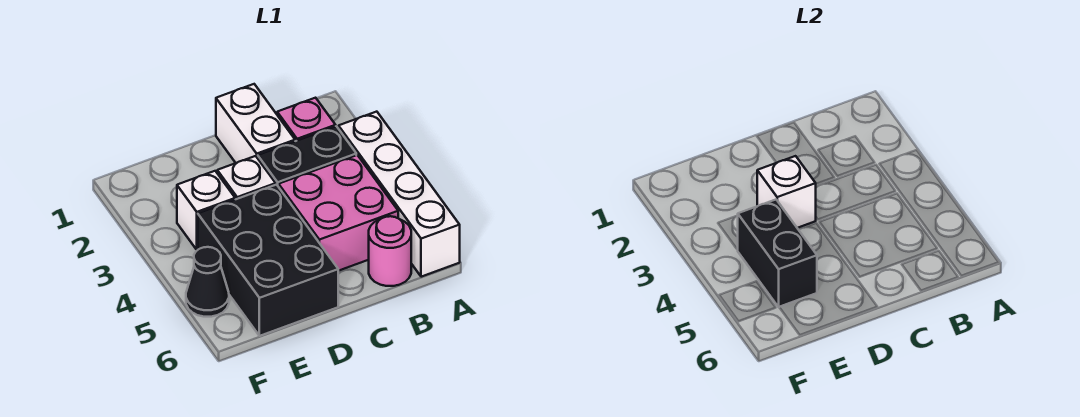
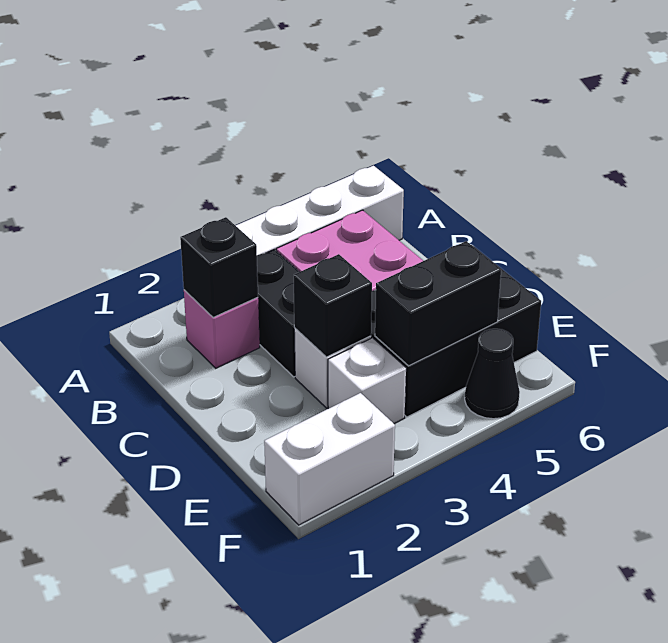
none -> black brick B2 level 2
pink round brick B6 level 1 -> none
white brick C1:C2 level 1 -> white brick F1:F2 level 1
white brick D3 level 2 -> black brick D3 level 2

